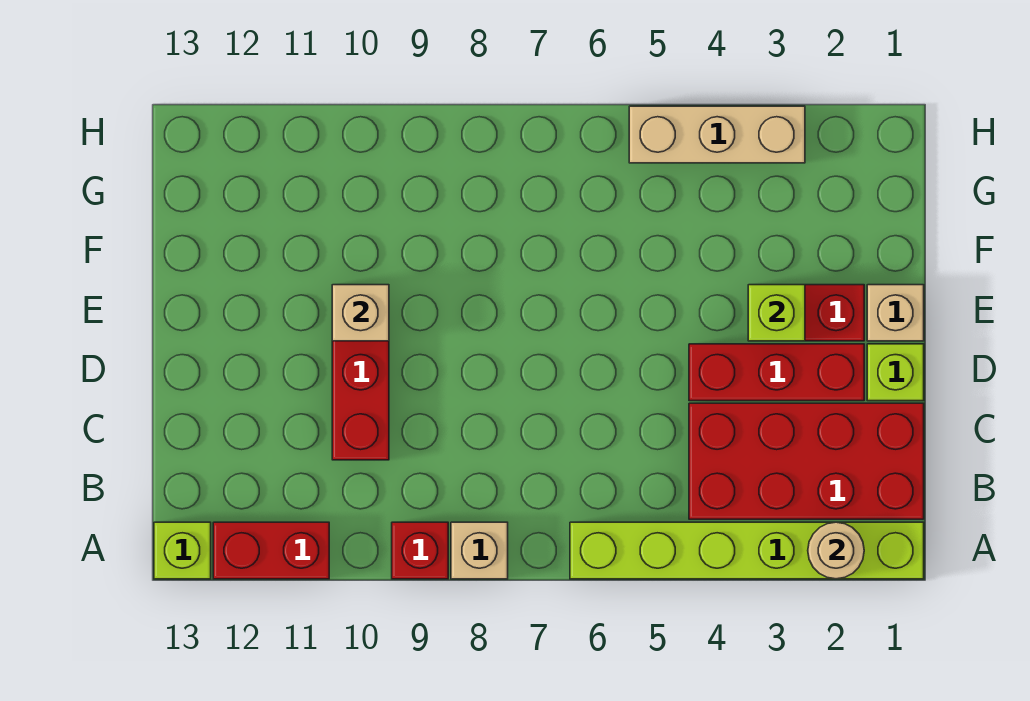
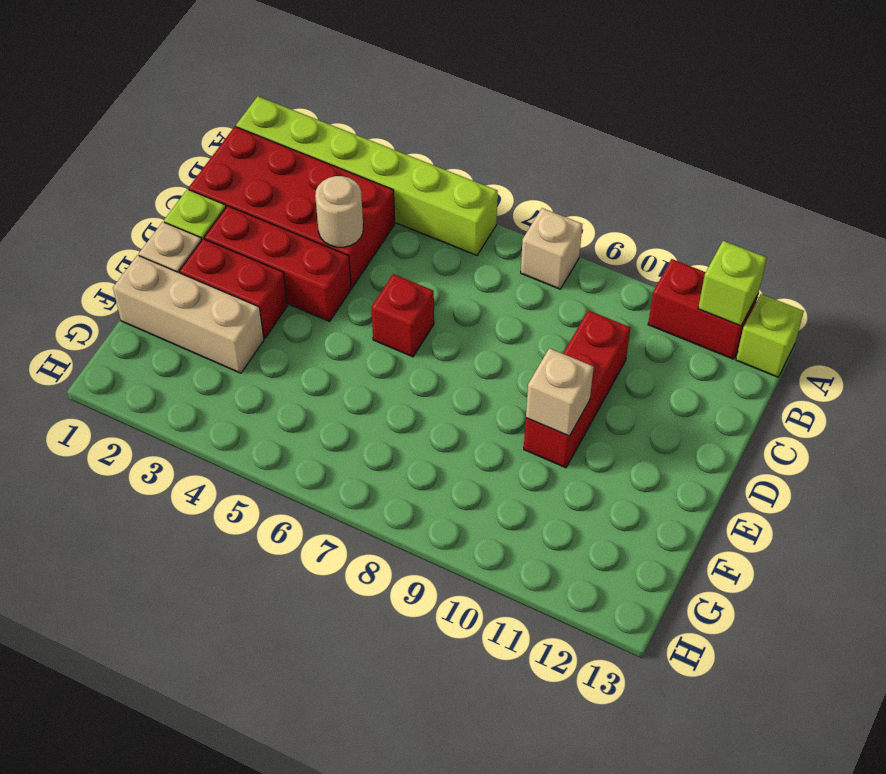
tan round brick A2 level 2 -> tan round brick C4 level 2
red brick A9 level 1 -> red brick D6 level 1
lime brick E3 level 2 -> lime brick A12 level 2
tan brick H3:H5 level 1 -> tan brick F1:F3 level 1

